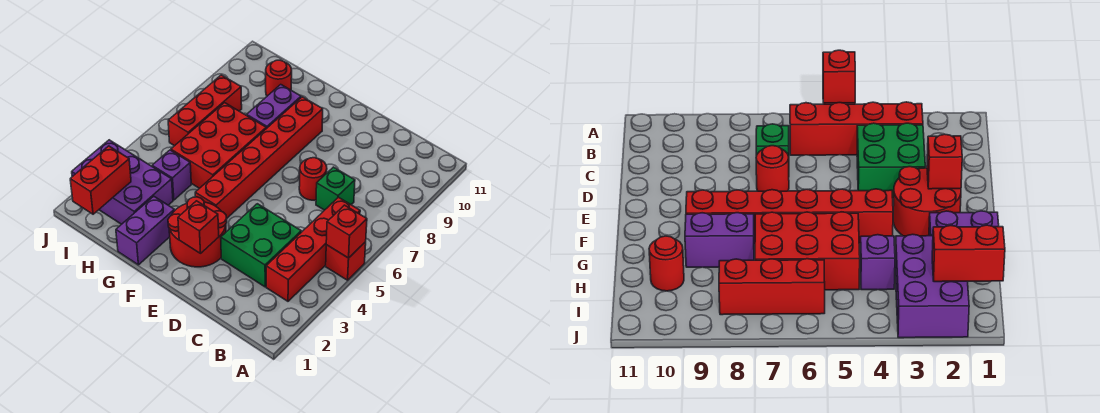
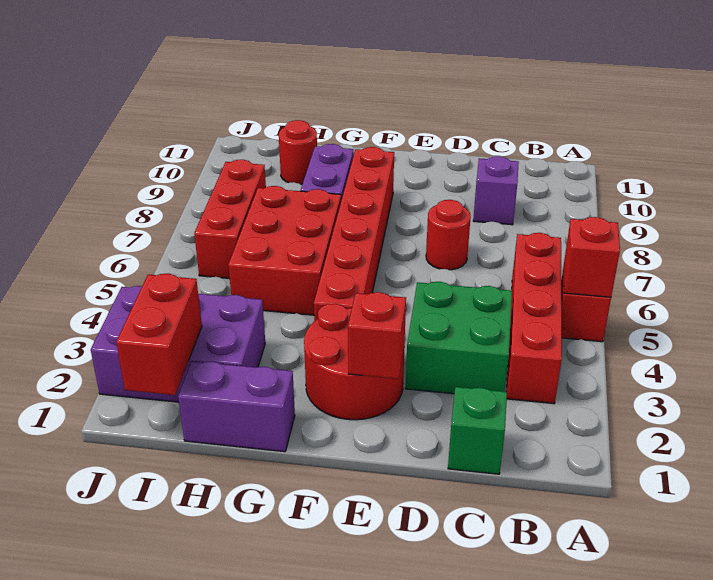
green brick C7 level 1 -> green brick C1 level 1
purple brick G1:G2 level 1 -> purple brick G1:H1 level 1
purple brick H4 level 1 -> purple brick C9 level 1

